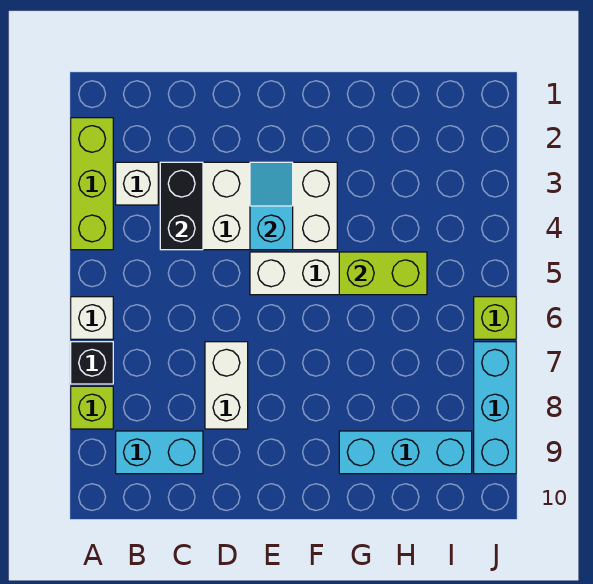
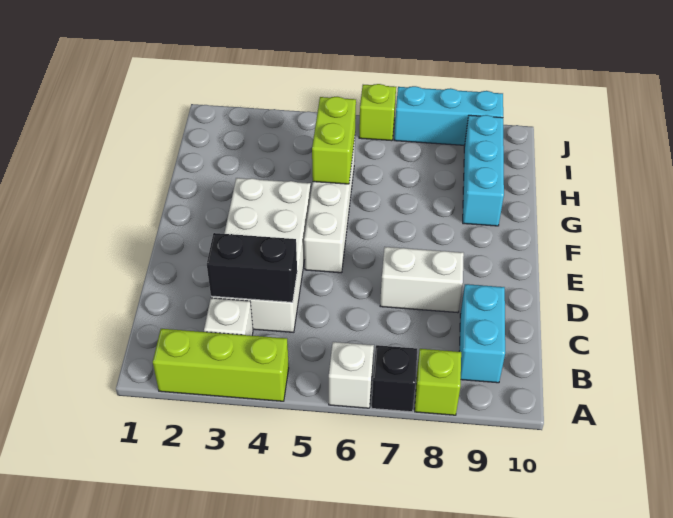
cyan slope E3:E4 level 2 top 4 -> none

